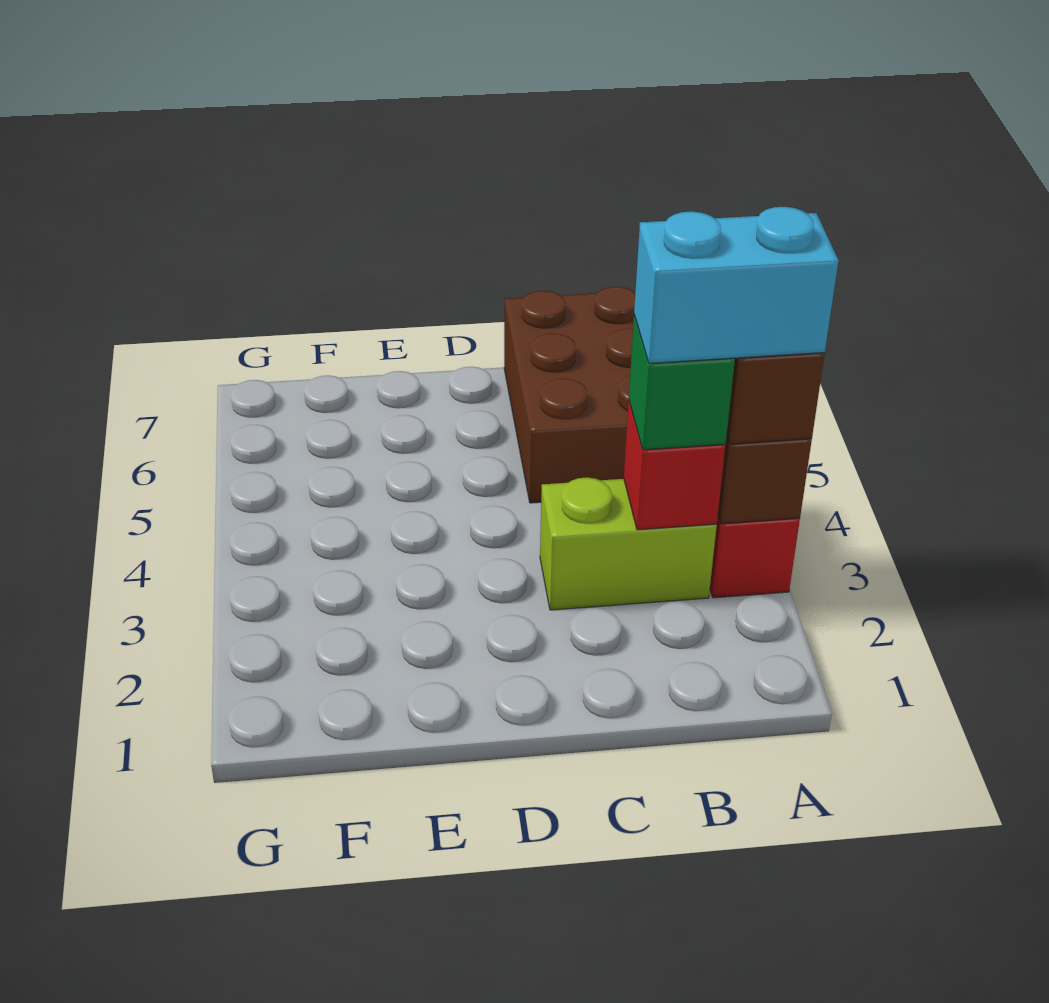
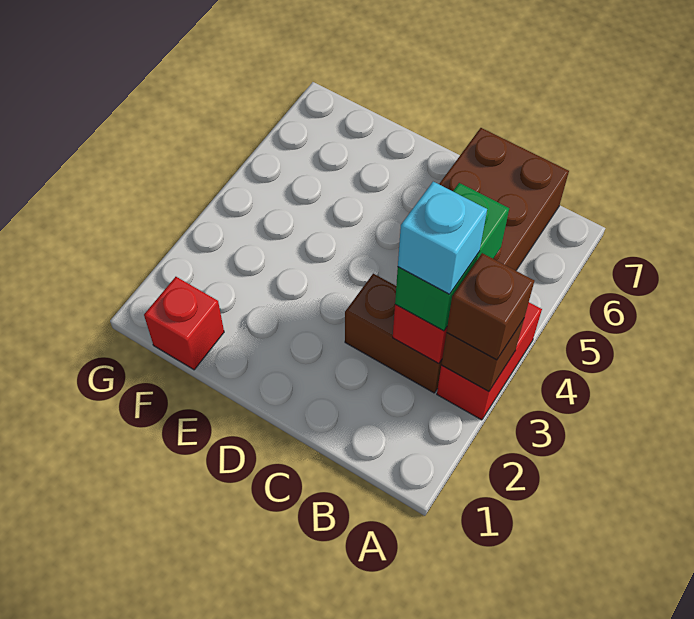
cyan brick A3:B3 level 4 -> cyan brick B3 level 4
lime brick B3:C3 level 1 -> brown brick B3:C3 level 1
green brick B3 level 3 -> green brick B3:B4 level 3
none -> red brick F1 level 1

